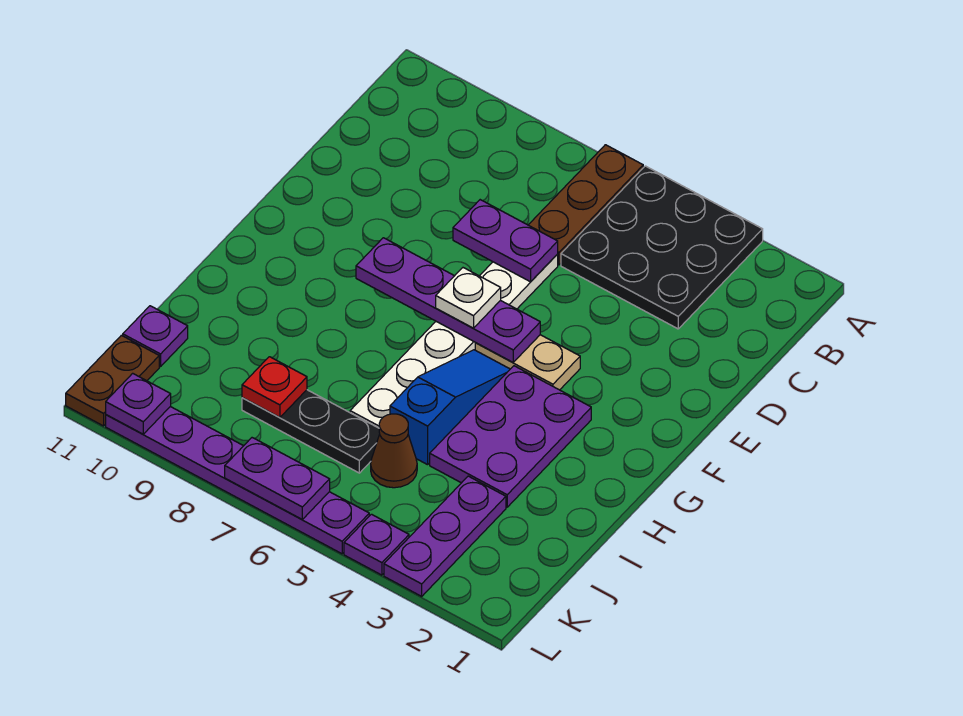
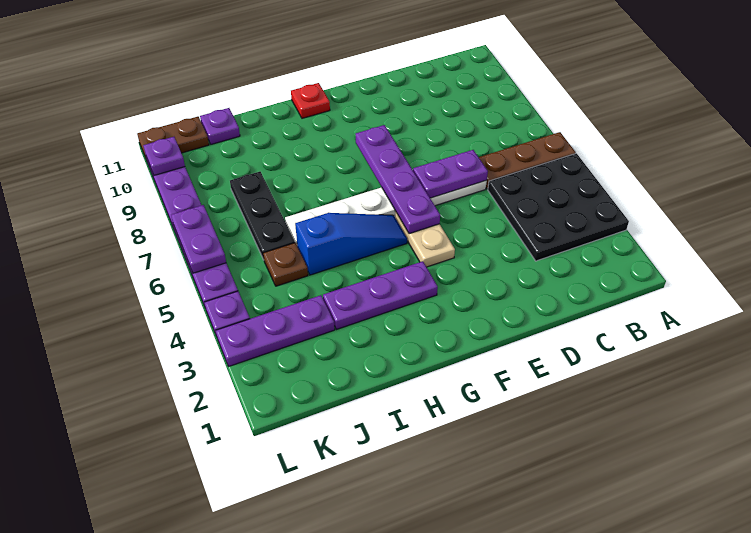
purple plate D6:D7 level 2 -> purple plate D6:E6 level 2
white plate F6 level 3 -> none
purple plate G3:I4 level 1 -> purple plate G3:I3 level 1
brown cone J5 level 1 -> brown plate J5 level 1
red plate J8 level 2 -> red plate G11 level 1

